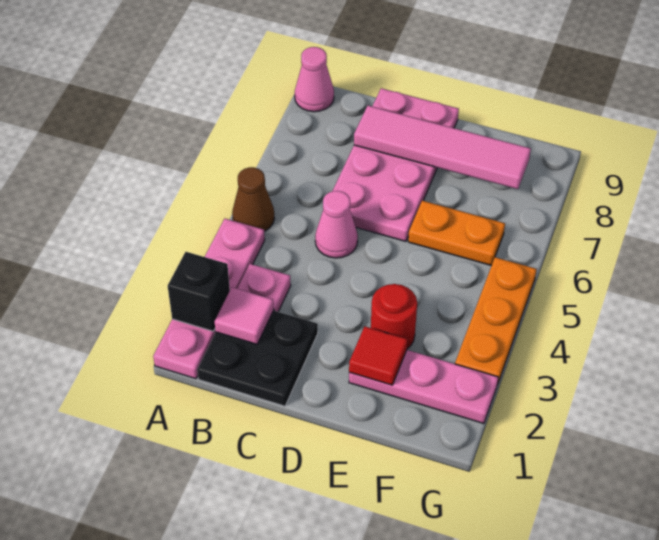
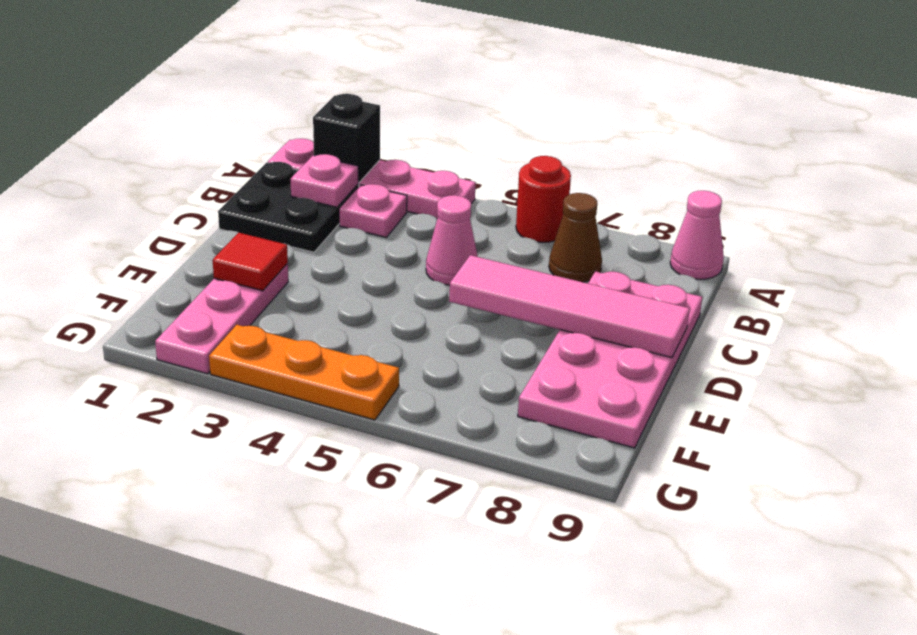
brown cone A5 level 1 -> brown cone B7 level 1
pink tile B2 level 2 -> pink plate B2 level 2
pink plate C6:D9 level 1 -> pink plate C8:F9 level 1
pink tile C8:F8 level 2 -> pink tile D6:D9 level 2
red round brick E3 level 1 -> red round brick A6 level 1
orange plate E6:F6 level 1 -> none

